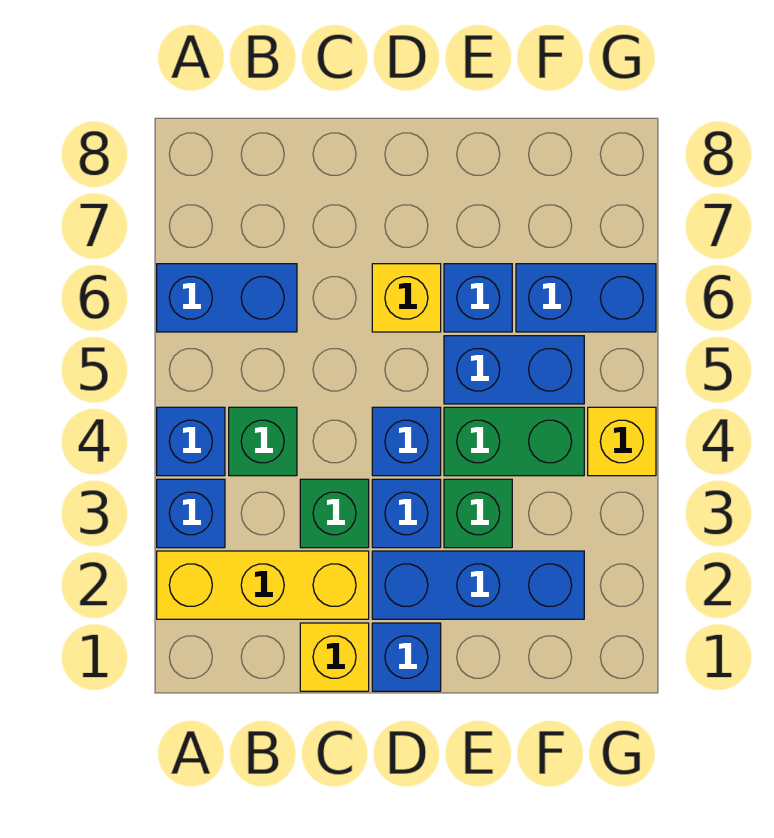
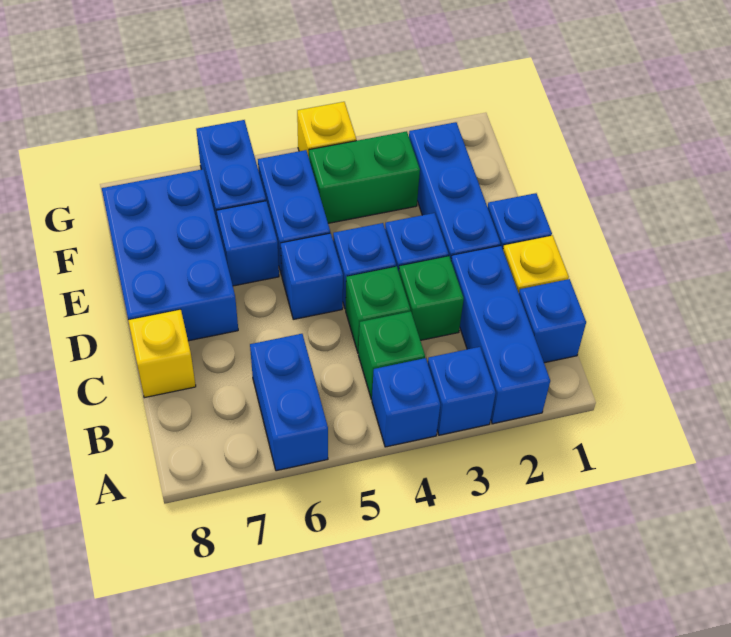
yellow brick A2:C2 level 1 -> blue brick A2:C2 level 1
none -> blue brick B1 level 1
none -> blue brick D5 level 1
yellow brick D6 level 1 -> yellow brick C8 level 1
none -> blue brick D7:F8 level 1
green brick E3 level 1 -> green brick C4 level 1
green brick E4:F4 level 1 -> green brick F3:F4 level 1

